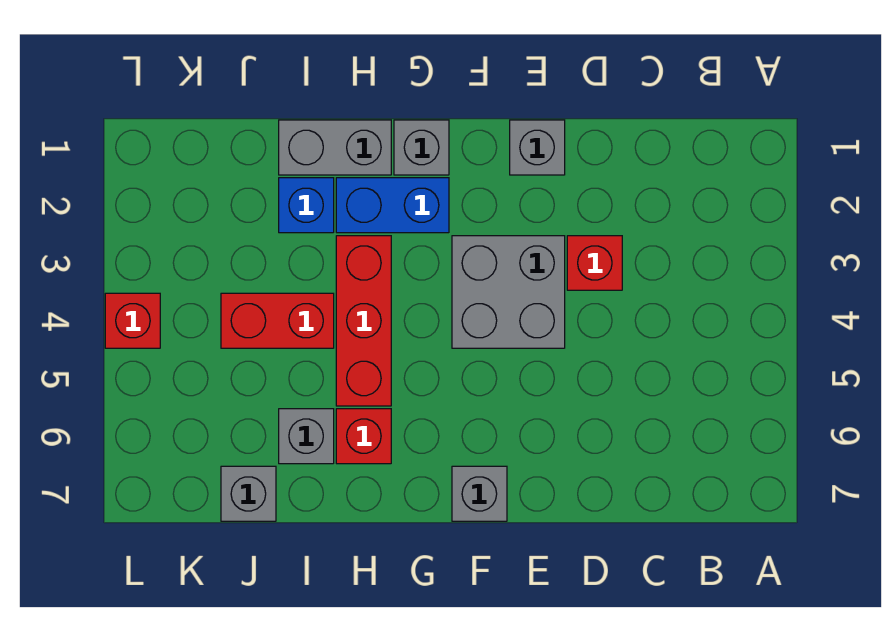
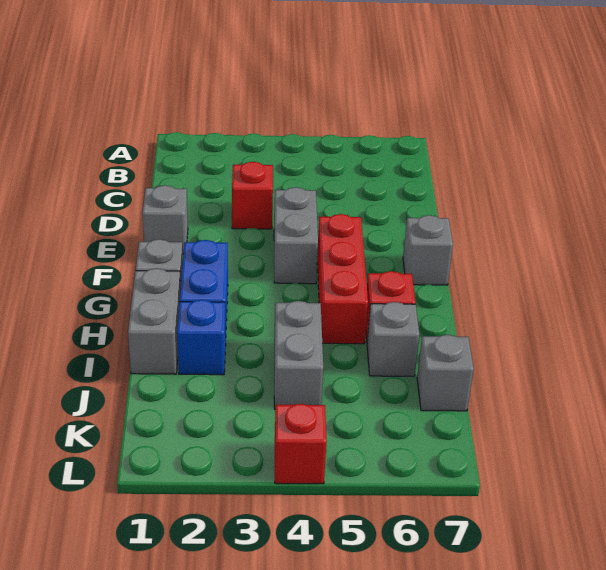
grey brick E3:F4 level 1 -> grey brick E4:F4 level 1
red brick H3:H5 level 1 -> red brick F5:H5 level 1
red brick I4:J4 level 1 -> grey brick I4:J4 level 1

